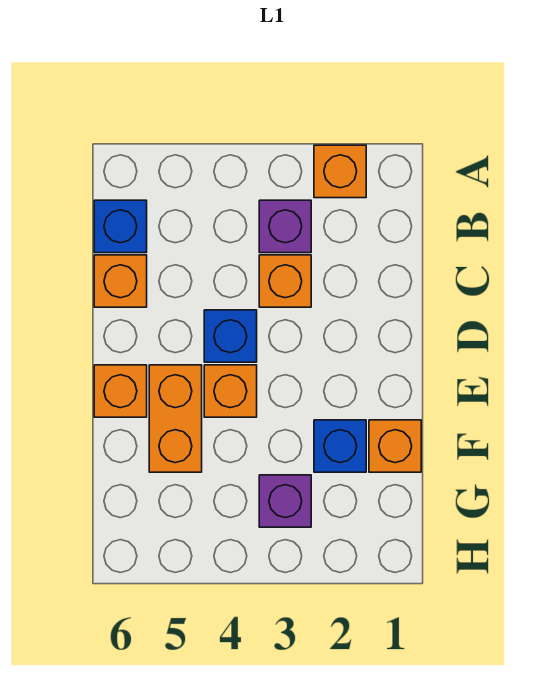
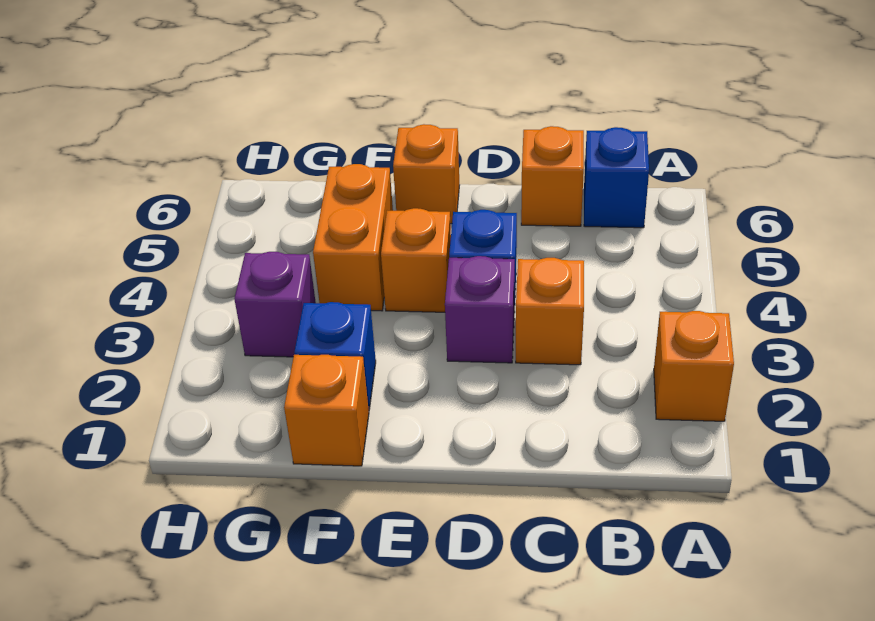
purple brick B3 level 1 -> purple brick D3 level 1
orange brick E5:F5 level 1 -> orange brick F4:F5 level 1

